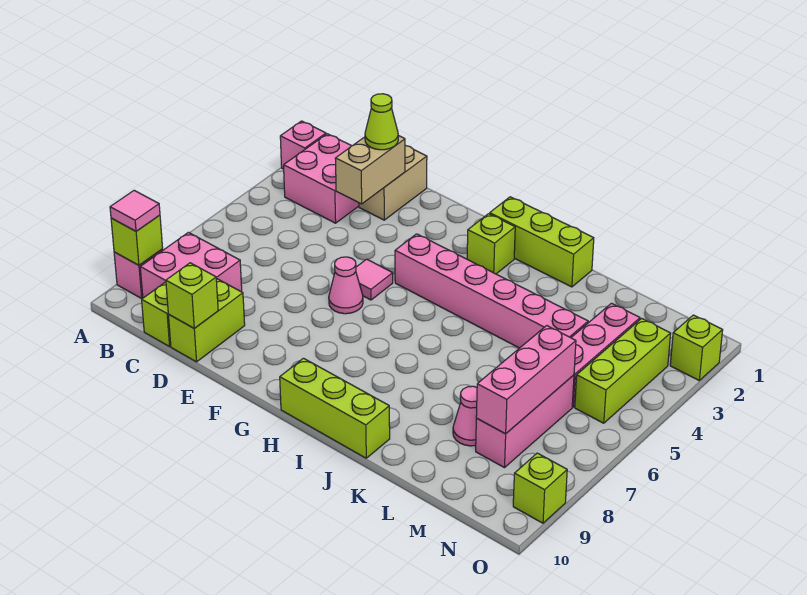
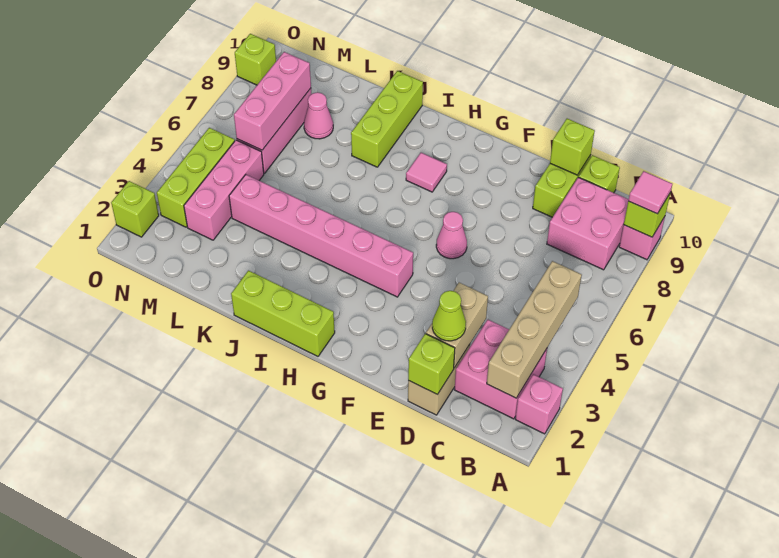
none -> tan brick B2:B5 level 2
pink tile F5 level 1 -> pink tile H8 level 1
lime brick H2 level 1 -> lime brick D1 level 2
lime brick H10:J10 level 1 -> lime brick J8:J10 level 1

